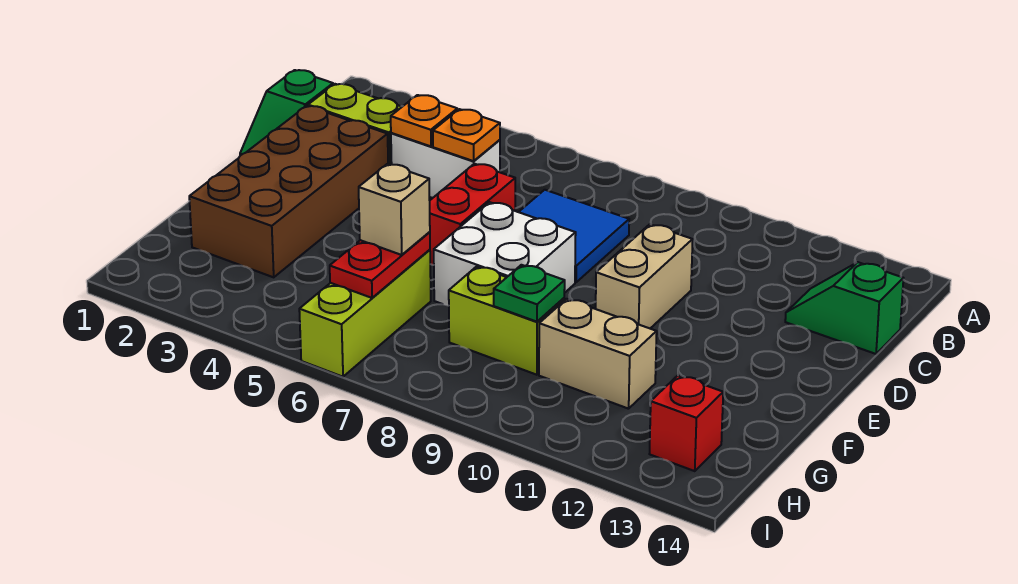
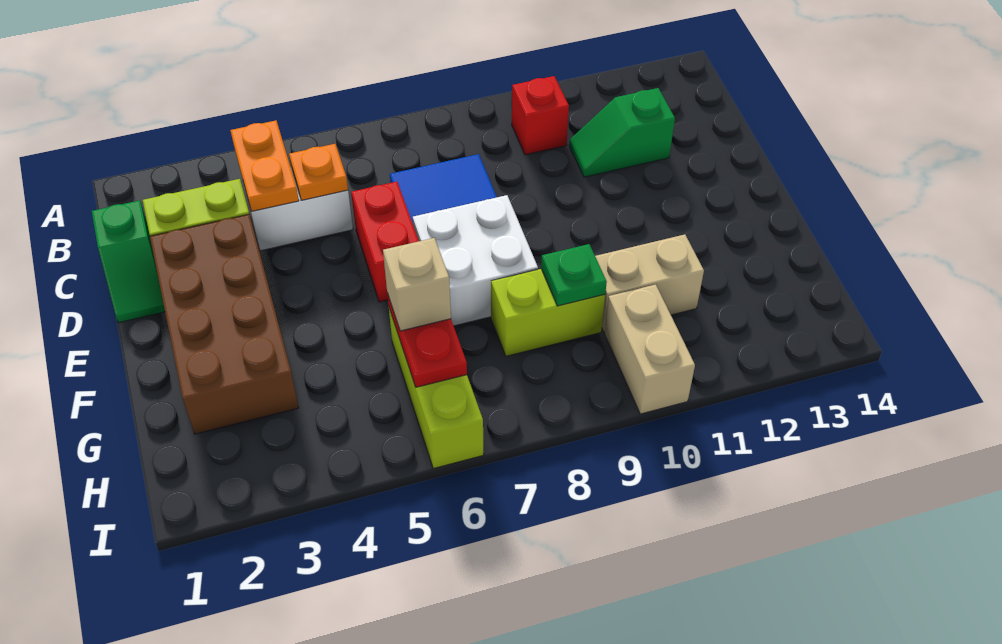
orange plate C4 level 2 -> orange plate B4:C4 level 2
green slope C13:C14 level 1 top 14 -> green slope C11:C12 level 1 top 12
tan brick D10:E10 level 1 -> tan brick H10:I10 level 1
red brick H13 level 1 -> red brick B10 level 1

